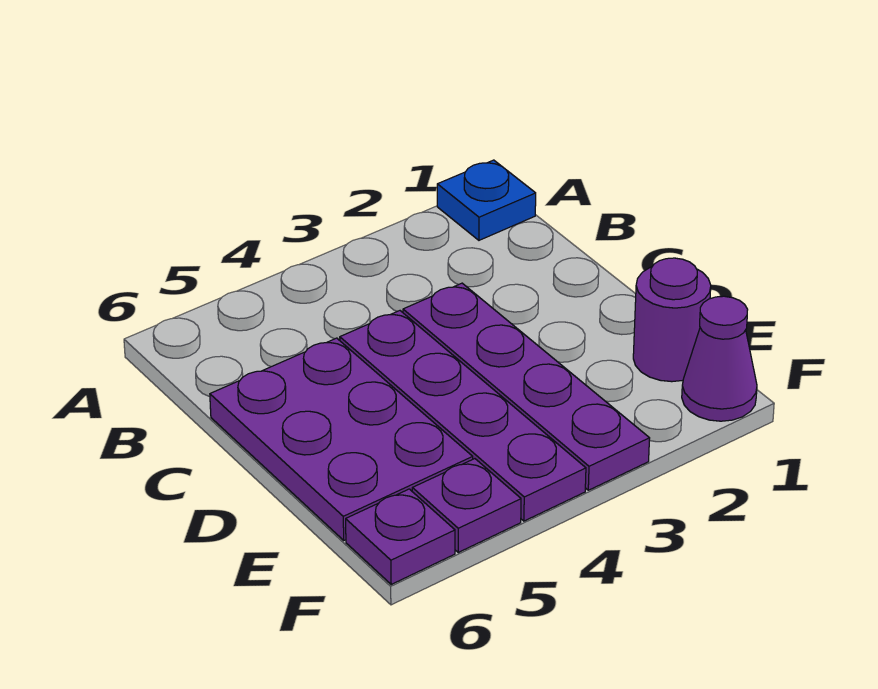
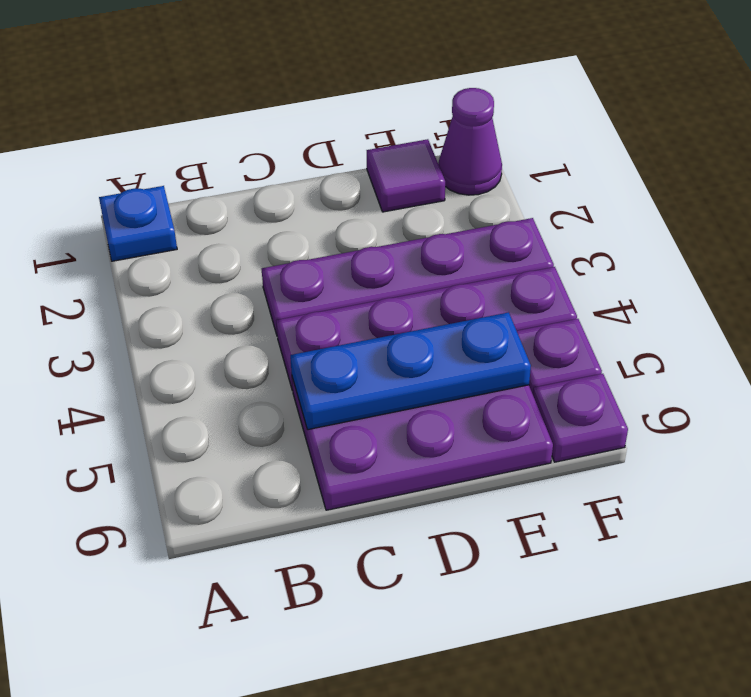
none -> blue plate C5:E5 level 2
purple round brick E1 level 1 -> purple tile E1 level 1

